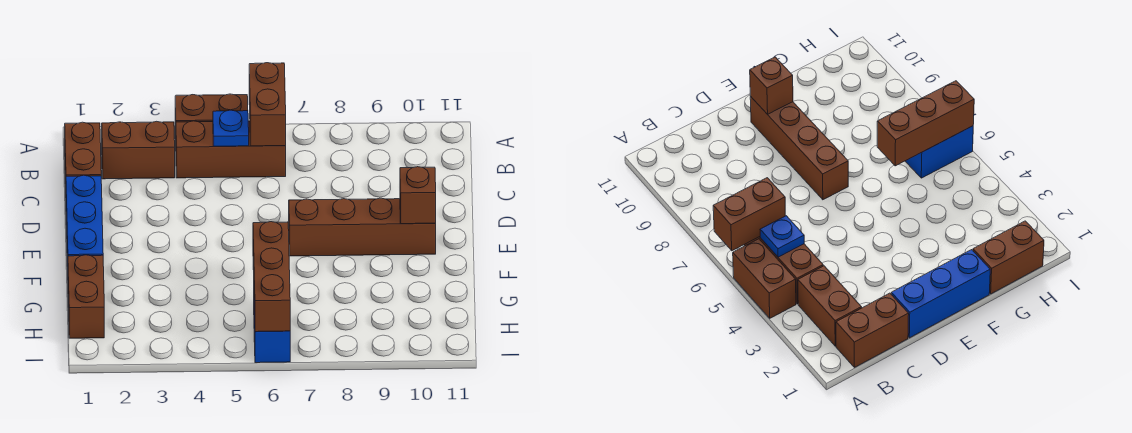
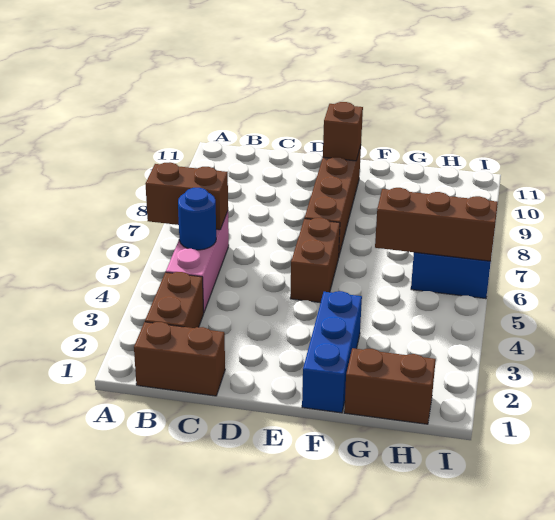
brown brick A4:A5 level 1 -> brown brick E5:E6 level 1
brown brick B4:B6 level 1 -> pink brick B4:B6 level 1
blue plate B5 level 2 -> blue round brick B5 level 2
blue brick D1:F1 level 1 -> blue brick F1:F3 level 1

